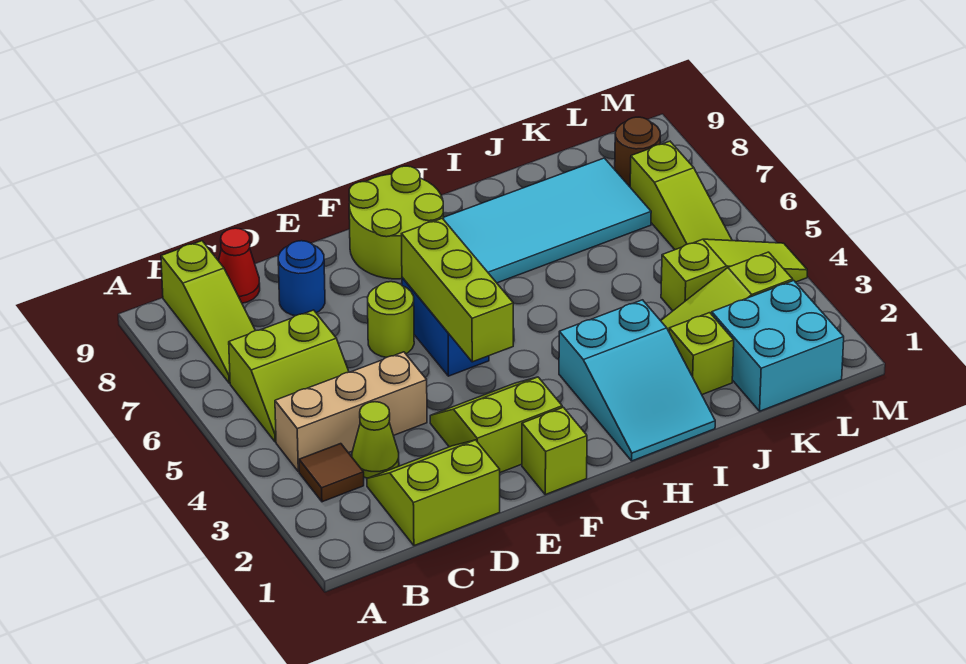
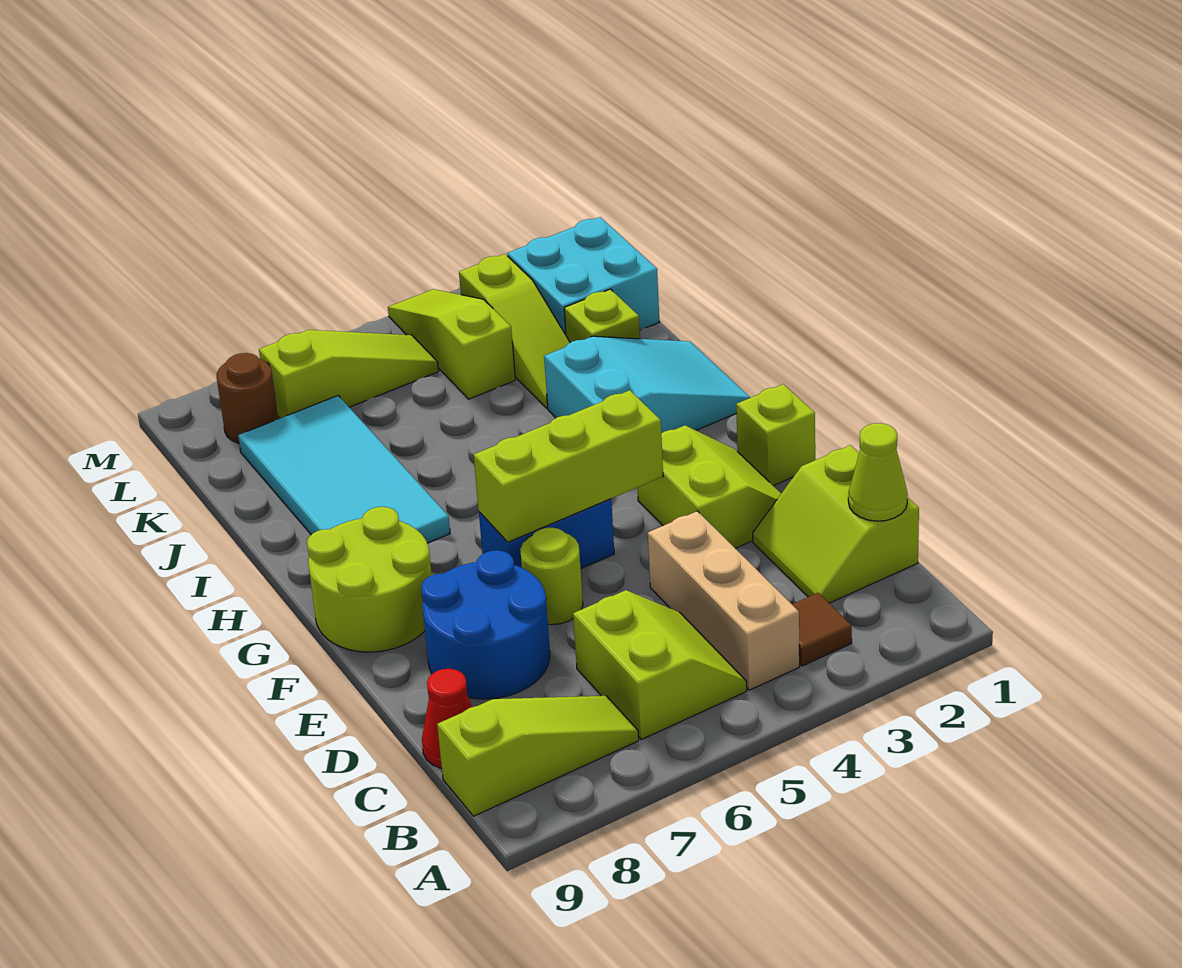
lime cone C3 level 1 -> lime cone C1 level 2
blue round brick D8 level 1 -> blue round brick D7:E8 level 1
lime slope E2:F3 level 1 top 2 -> lime slope E2:F3 level 1 top 3

